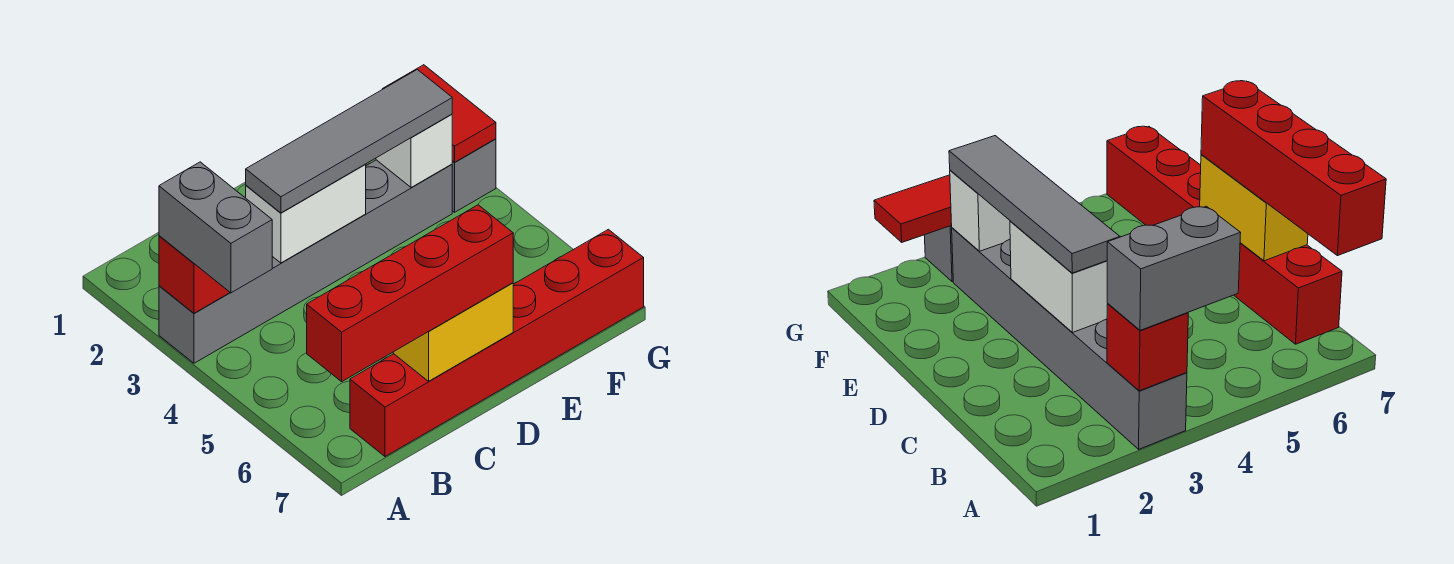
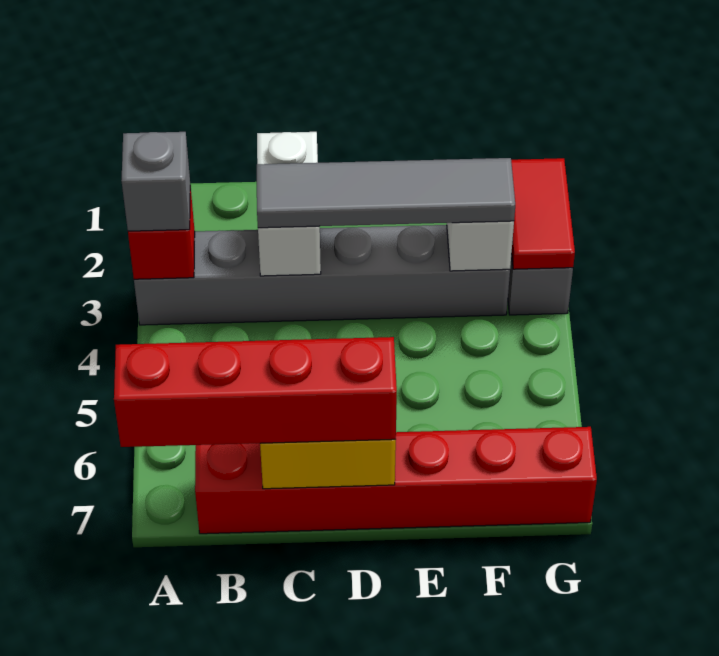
grey brick A3:A4 level 3 -> grey brick A3 level 3
white brick C3:D3 level 2 -> white brick C2:C3 level 2

